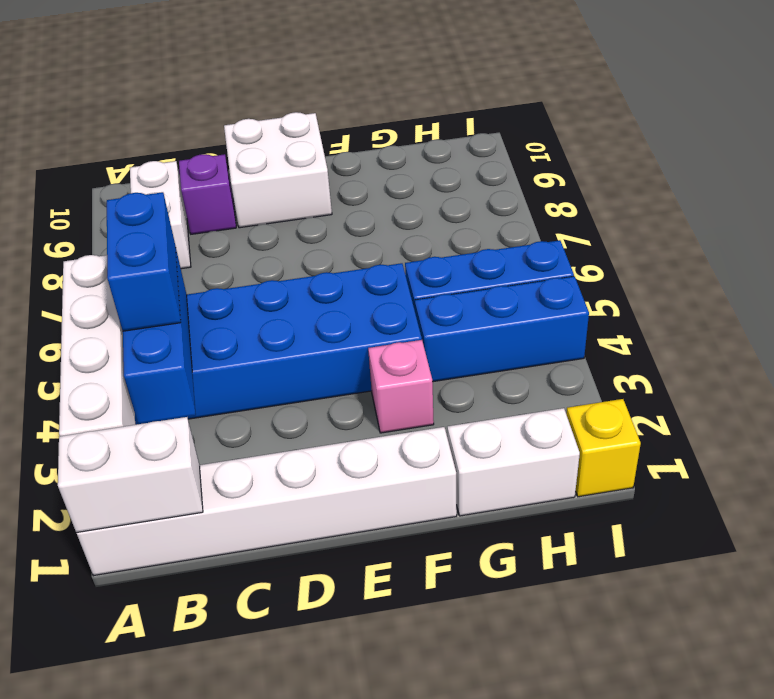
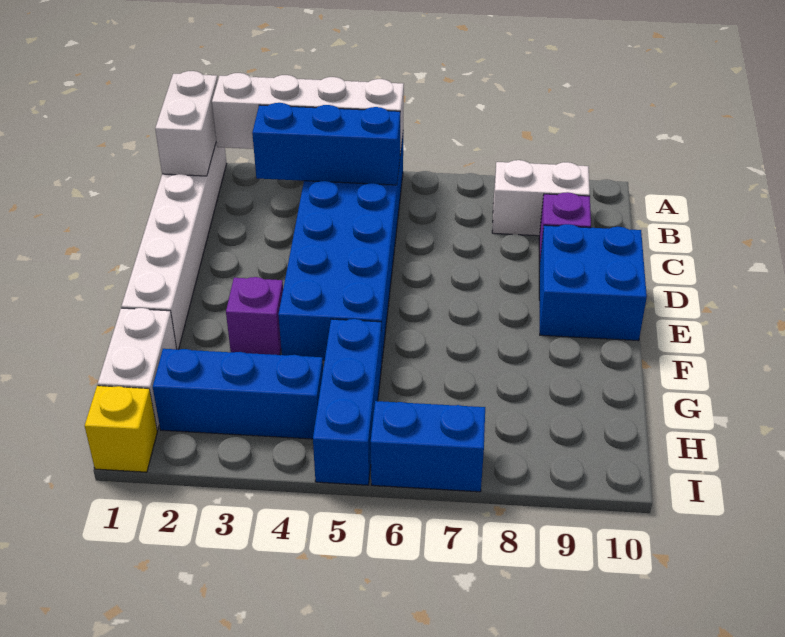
blue brick B4:B5 level 3 -> blue brick I6:I7 level 1
white brick D9:E10 level 1 -> blue brick D9:E10 level 1
pink brick F3 level 1 -> purple brick F3 level 1
blue brick G4:I4 level 1 -> blue brick H2:H4 level 1

